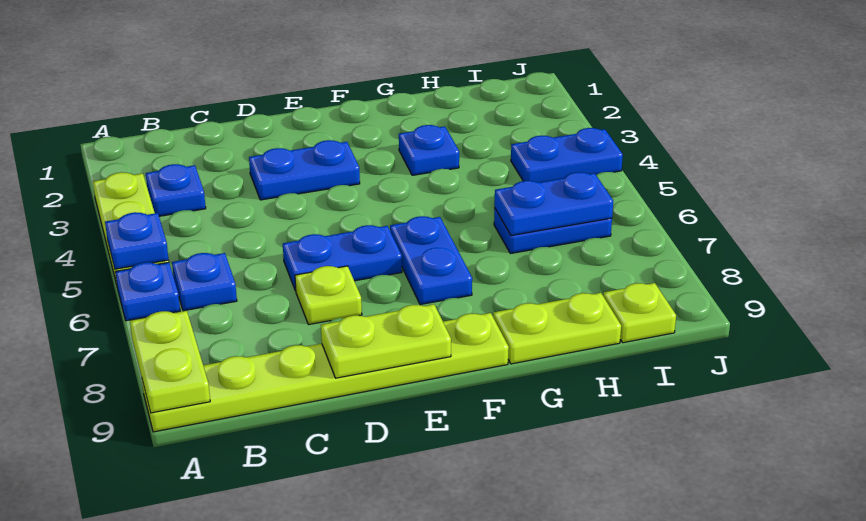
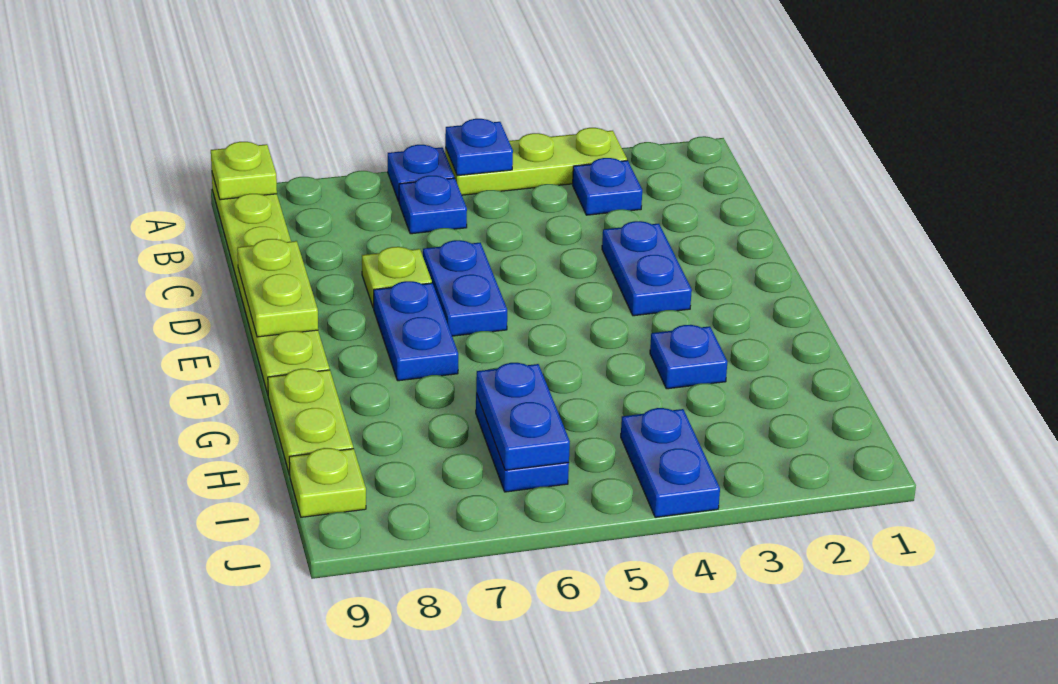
lime plate A8:A9 level 2 -> lime plate A9 level 2
blue plate F6:F7 level 1 -> blue plate E7:F7 level 1

